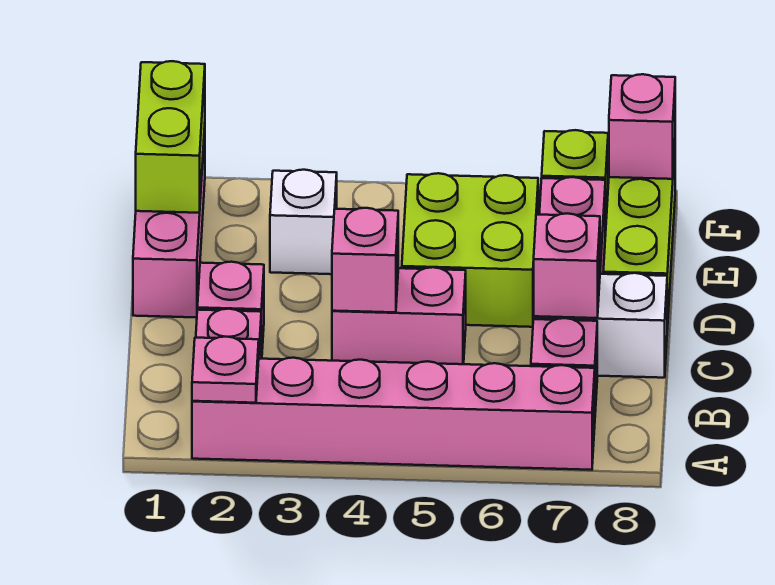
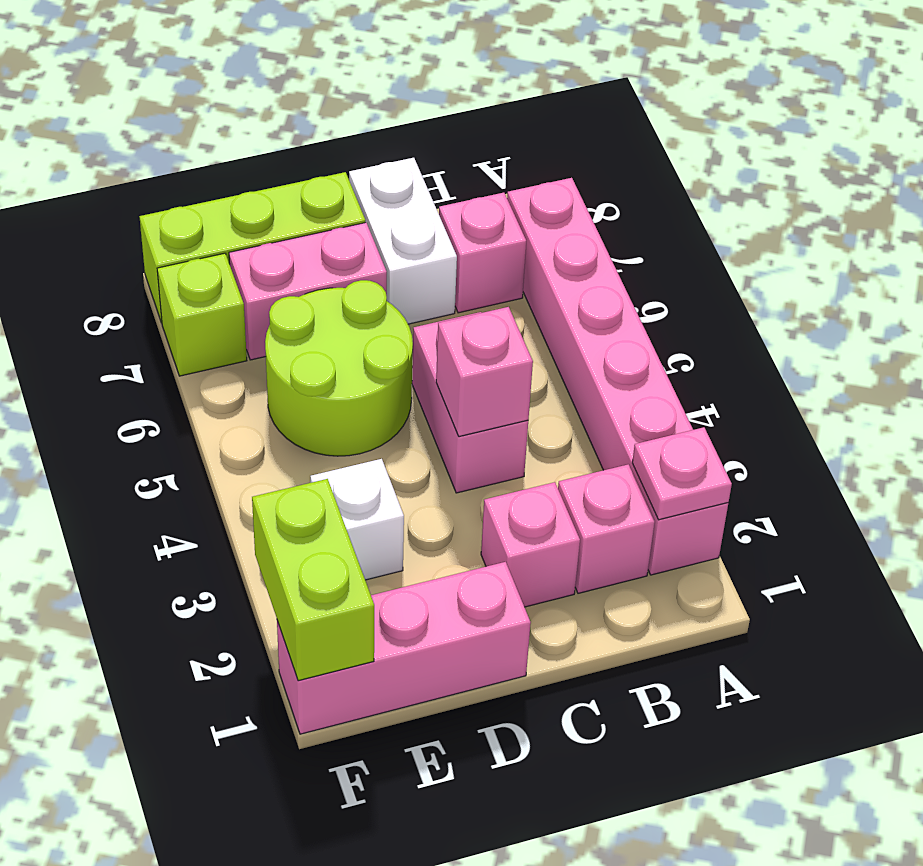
pink brick C7 level 2 -> none
lime brick D5:E6 level 1 -> lime round brick D5:E6 level 1
lime brick E1:F1 level 2 -> lime brick F1:F2 level 2
pink brick F8 level 2 -> none

